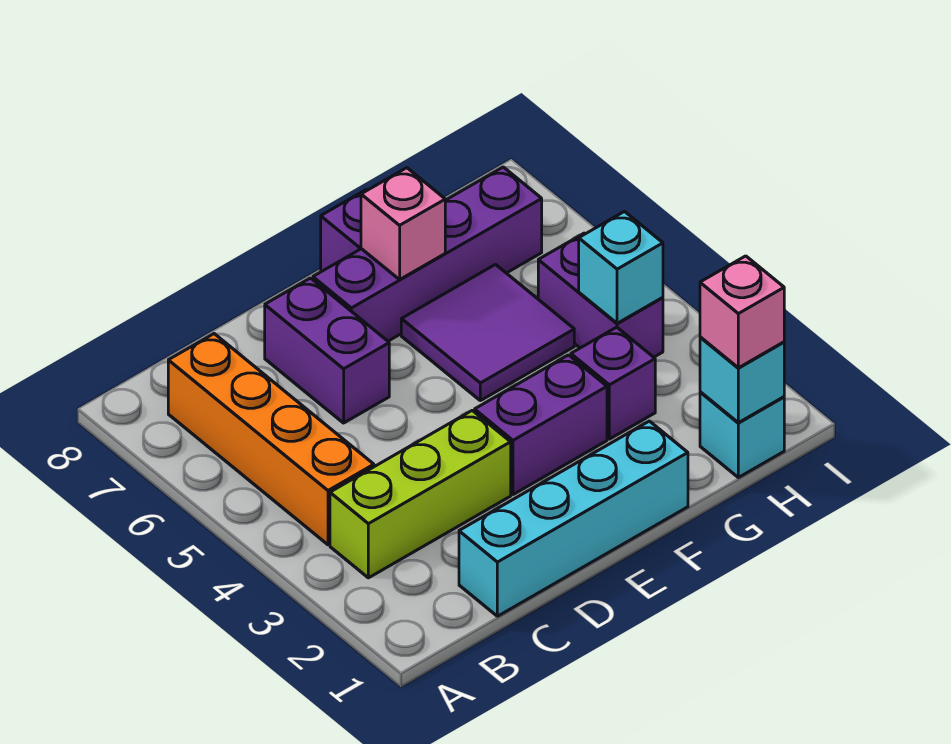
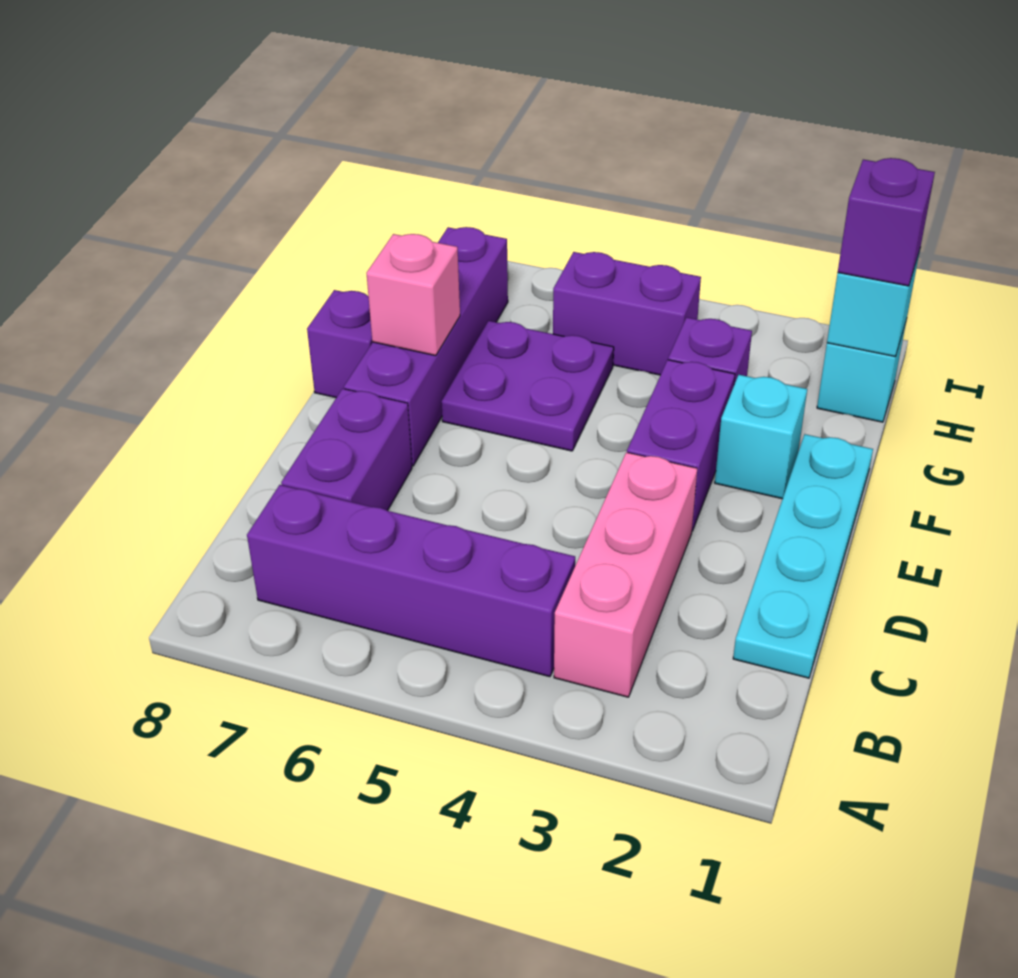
lime brick B3:D3 level 1 -> pink brick B3:D3 level 1
orange brick B4:B7 level 1 -> purple brick B4:B7 level 1
cyan brick C1:F1 level 1 -> cyan plate C1:F1 level 1
purple brick D6:D7 level 1 -> purple brick C7:D7 level 1
purple tile F5:G6 level 1 -> purple plate F5:G6 level 1
pink brick H1 level 3 -> purple brick H1 level 3
cyan brick H4 level 2 -> cyan brick F2 level 1

